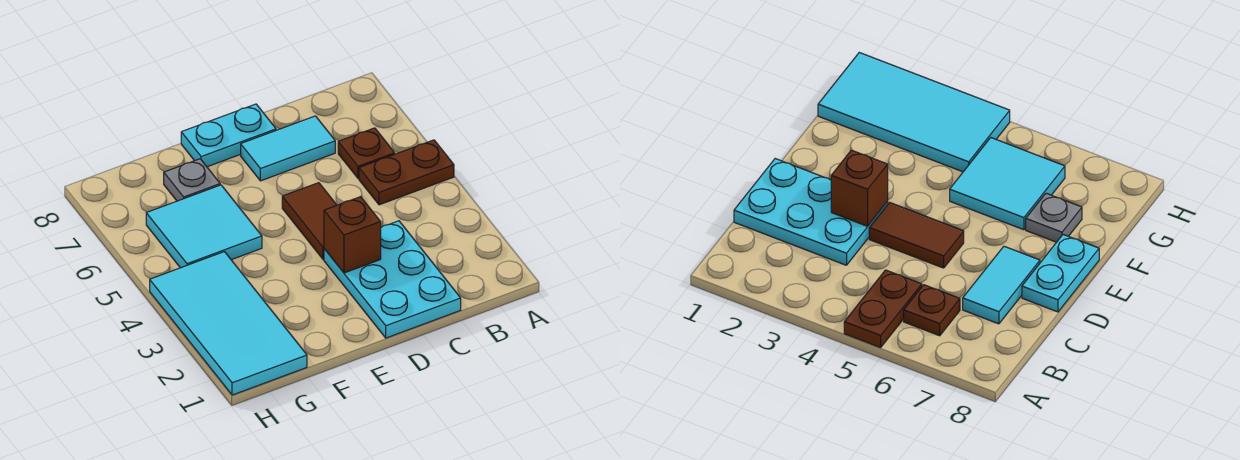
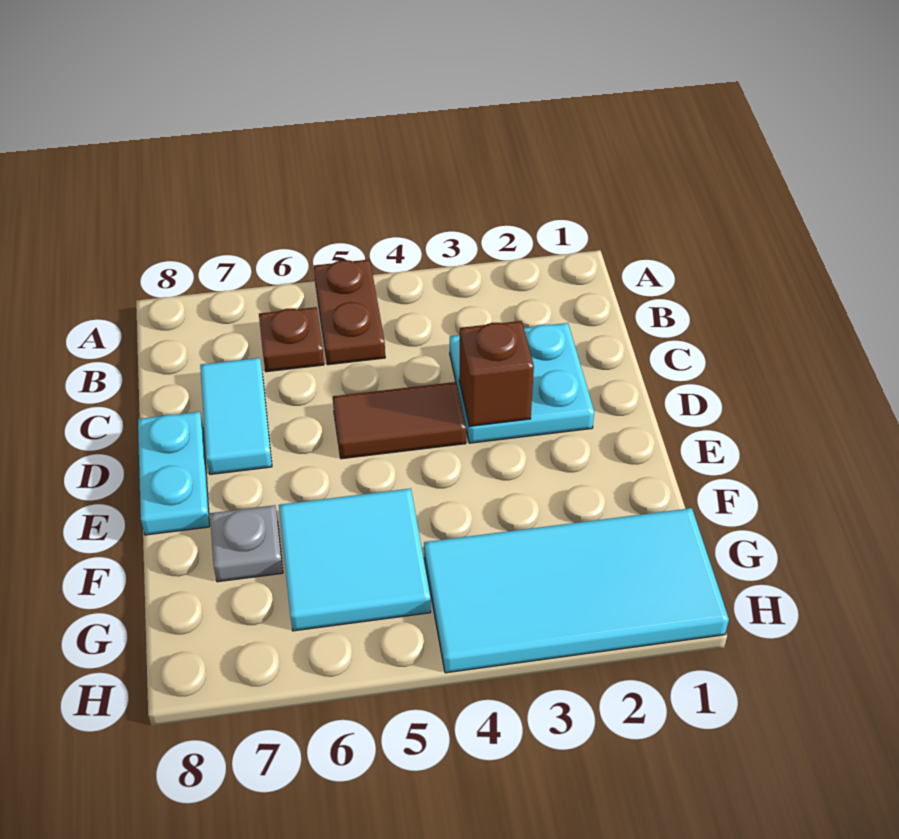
cyan plate C1:D3 level 1 -> cyan plate C2:D3 level 1

